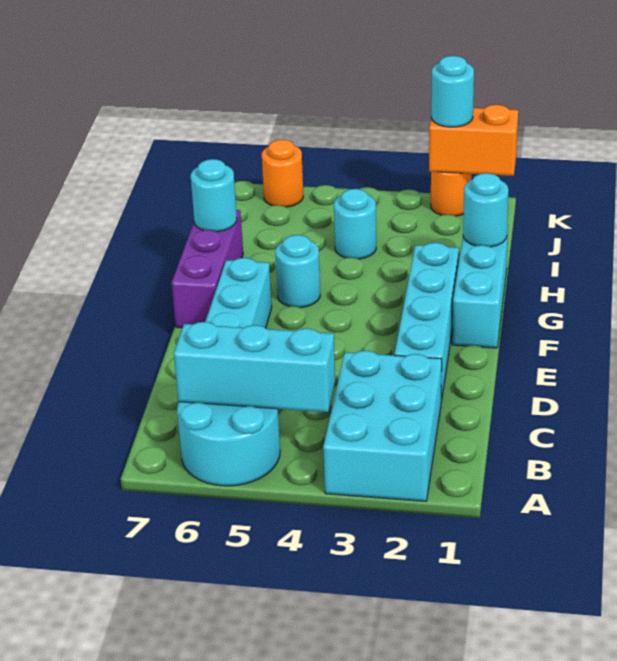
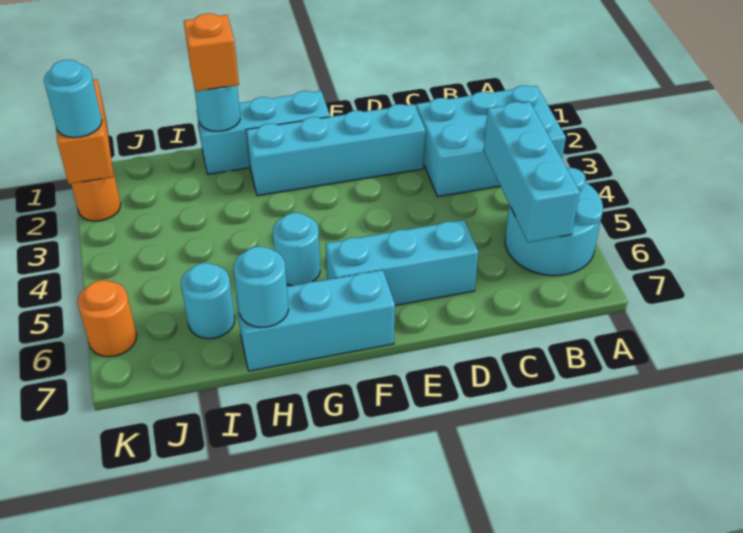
purple brick F7:H7 level 1 -> cyan brick F7:H7 level 1
none -> orange brick H1 level 3
cyan round brick I4 level 1 -> cyan round brick I6 level 1

